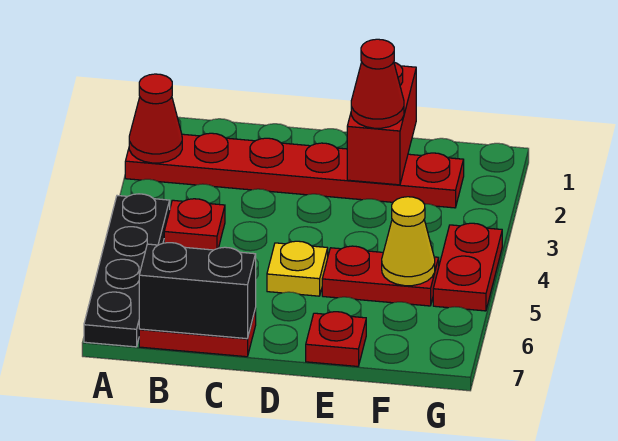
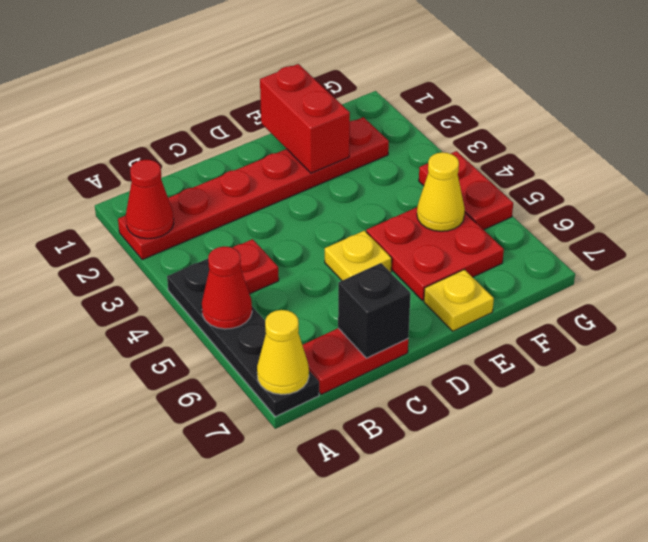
none -> yellow cone A7 level 2
black brick B7:C7 level 2 -> black brick C7 level 2
red cone E2 level 3 -> red cone A5 level 2
red plate E5:F5 level 1 -> red plate E5:F6 level 1
red plate E7 level 1 -> yellow plate E7 level 1

